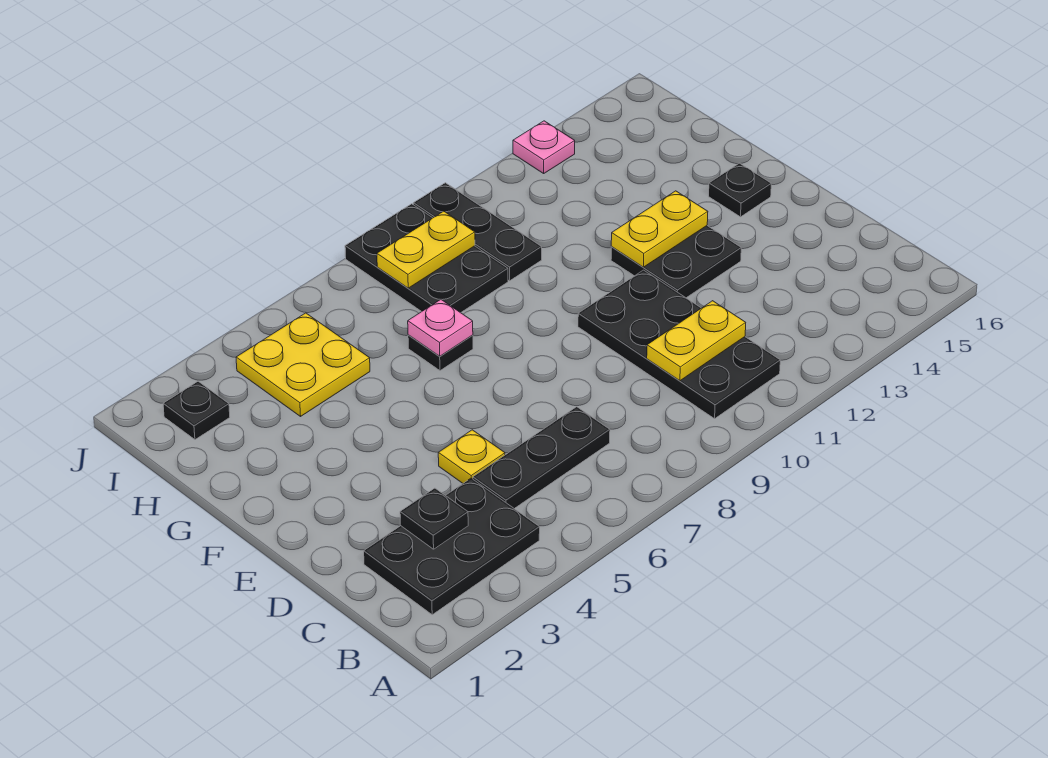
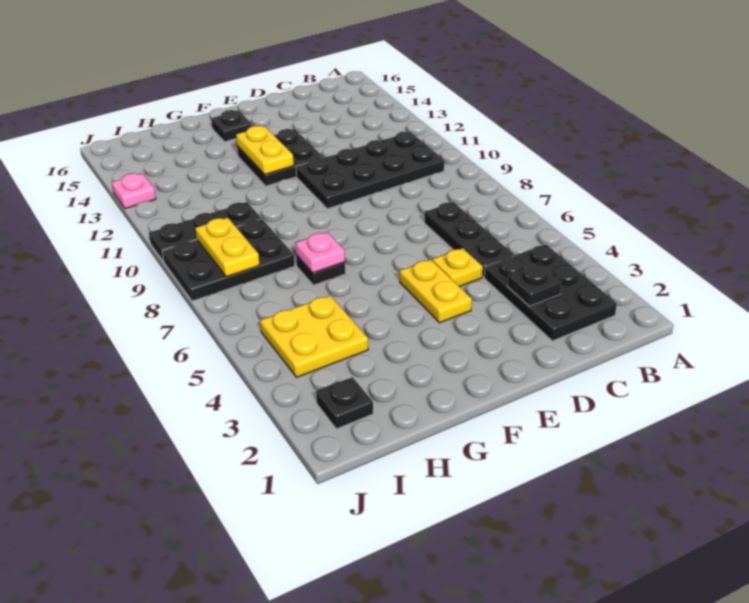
yellow plate C10:C11 level 2 -> yellow plate E4:E5 level 1

